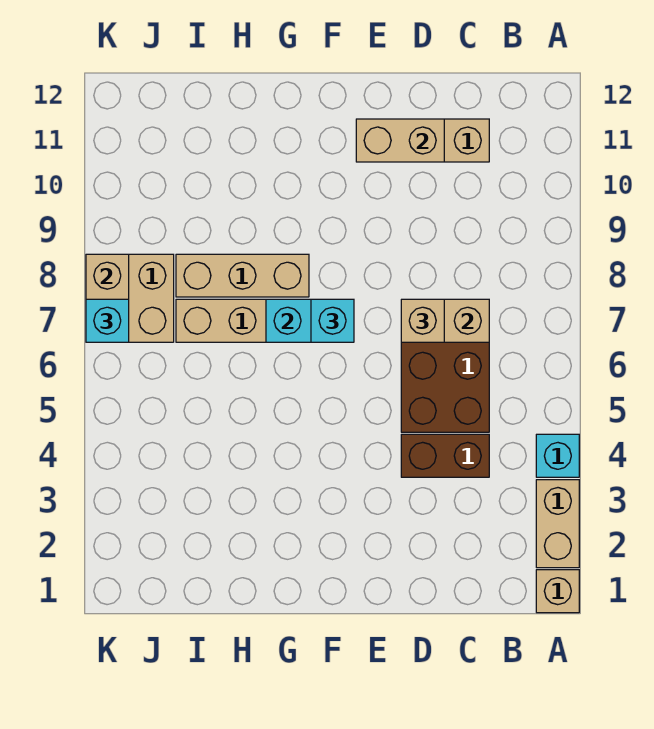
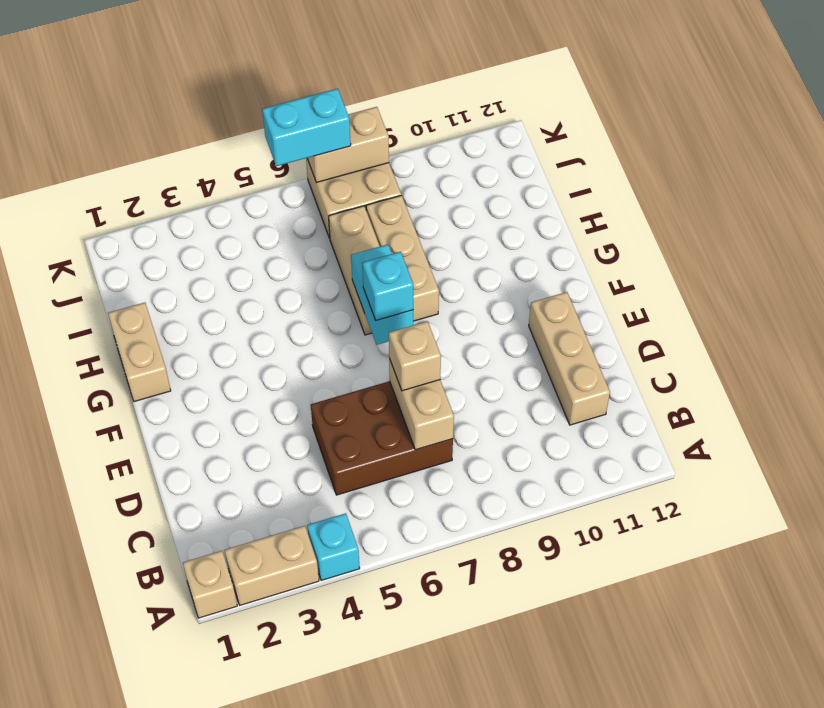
brown brick C4:D4 level 1 -> none
tan brick D11:E11 level 2 -> tan brick G1:H1 level 1
cyan brick K7 level 3 -> cyan brick K6:K7 level 3

